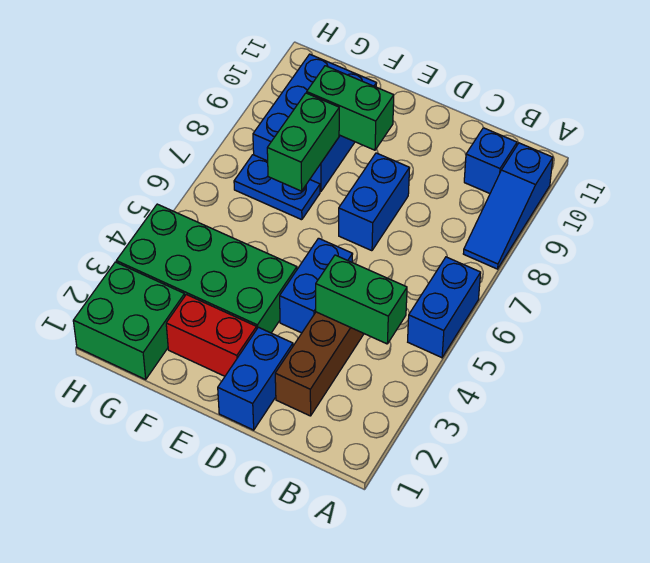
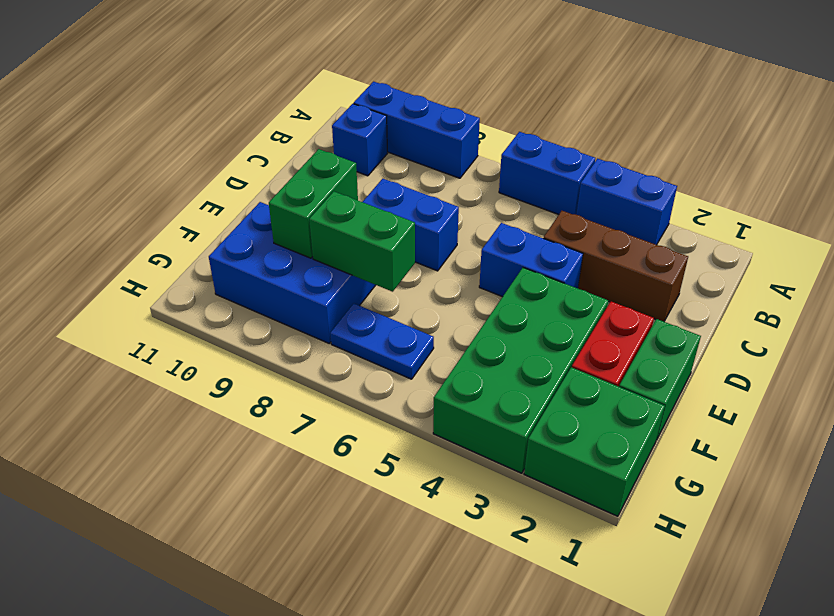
blue slope A8:A10 level 1 top 10 -> blue brick A8:A10 level 1
green brick B4:C4 level 2 -> green brick E1:F1 level 1
blue brick D1:D2 level 1 -> blue brick A3:A4 level 1
blue plate F7:G7 level 1 -> blue plate G6:G7 level 1

